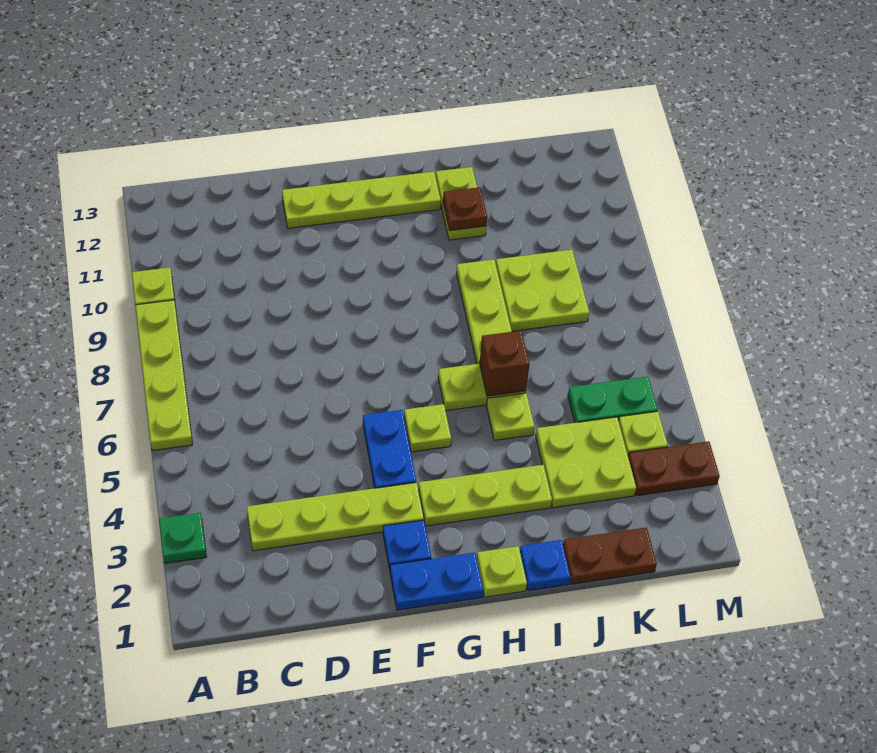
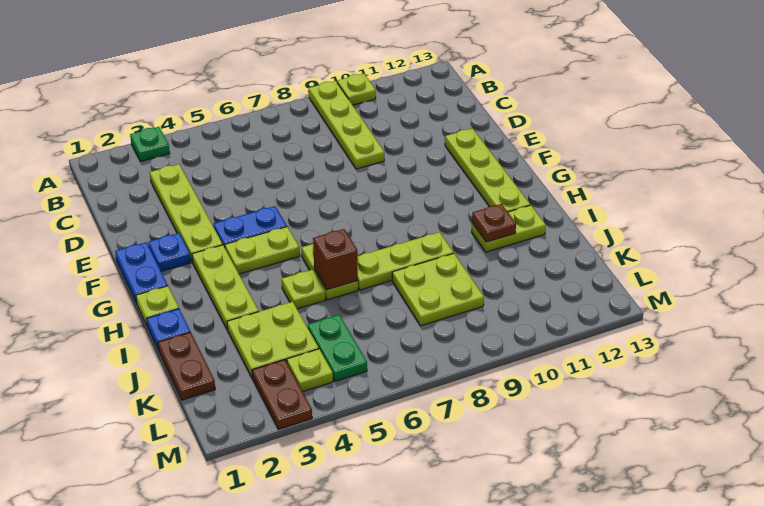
lime plate A6:A9 level 1 -> lime plate A9:D9 level 1
lime plate G5 level 1 -> lime plate G4:G5 level 1

